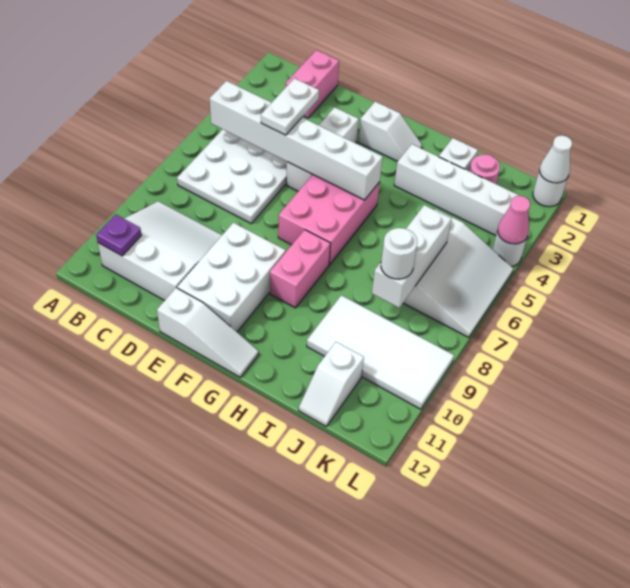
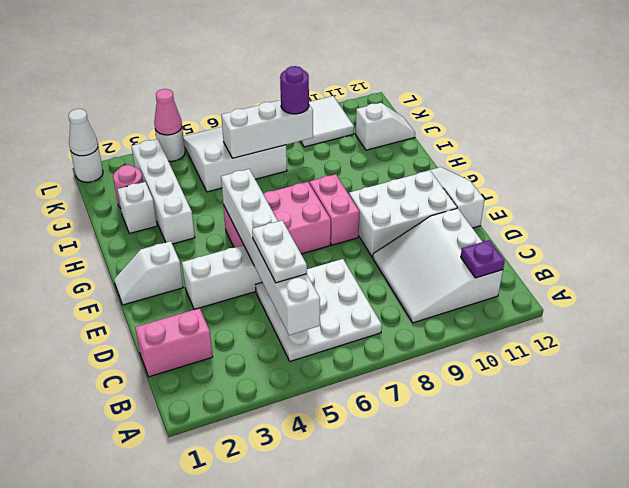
white plate D4:D5 level 3 -> white plate C5:D5 level 3
white slope F2:G2 level 1 top F -> white slope F1:F2 level 1 top 2
pink brick G8:G9 level 1 -> pink brick F8:G8 level 1
white tile I9:L10 level 1 -> white tile K9:L10 level 1
white round brick J8 level 3 -> purple round brick J8 level 3

